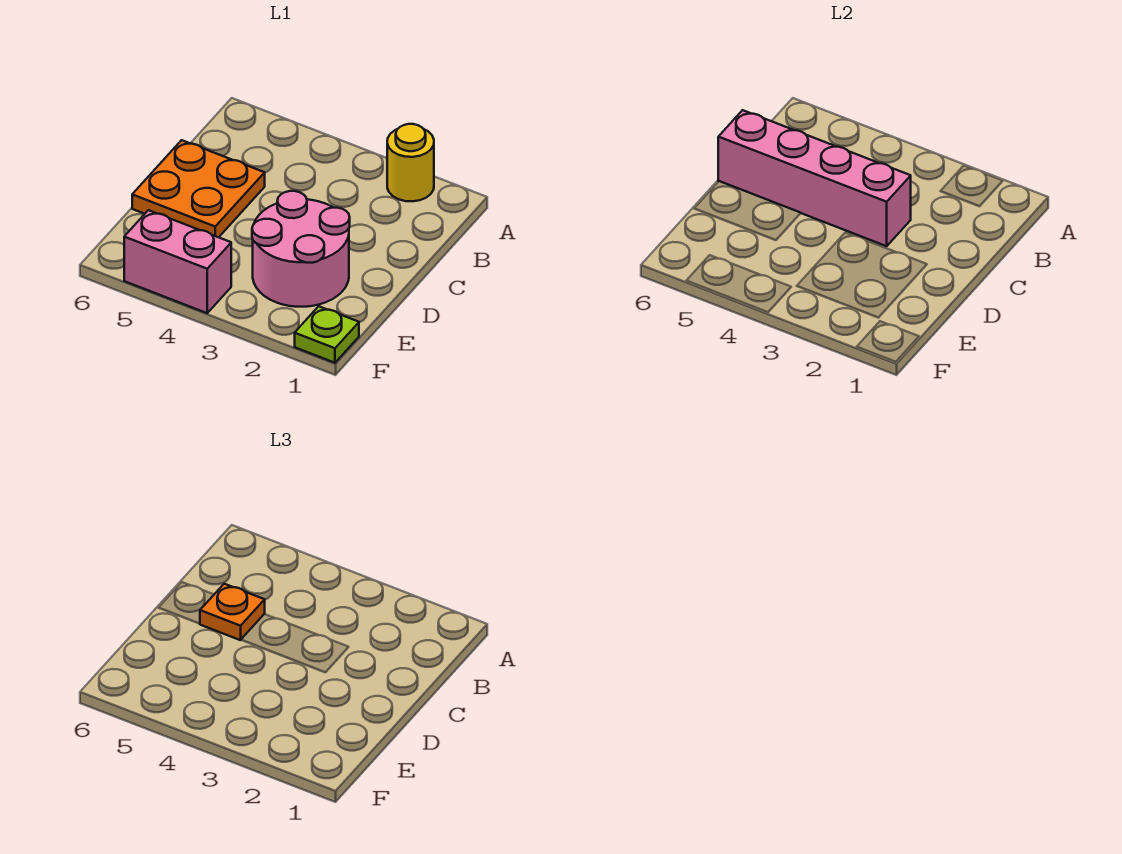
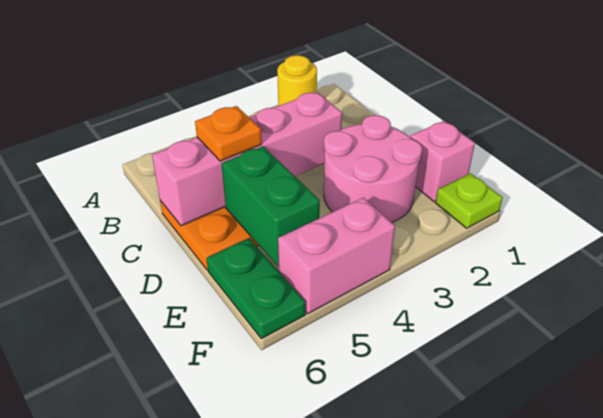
none -> green brick D5:E5 level 2
none -> pink brick E1 level 1
none -> green plate E6:F6 level 1

